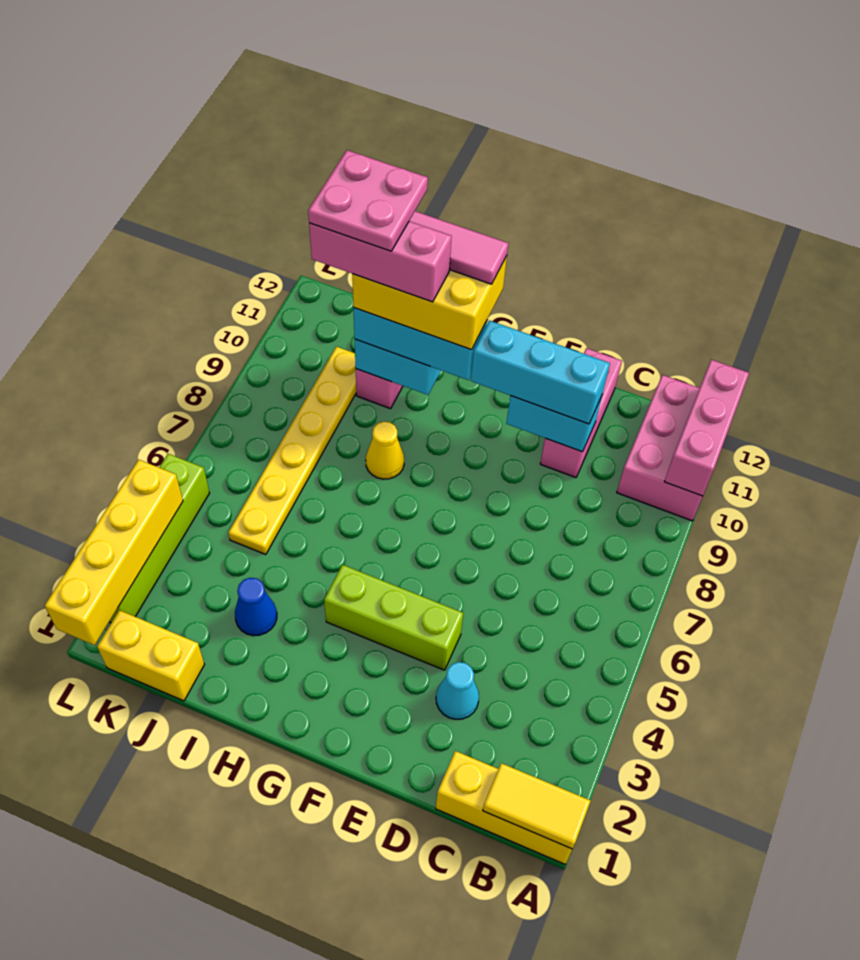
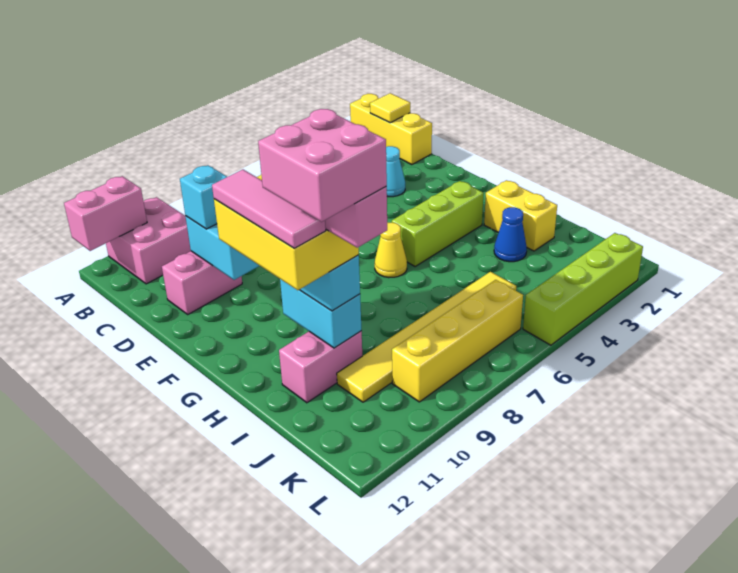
yellow tile A1:B1 level 2 -> yellow tile B1 level 2
pink brick A10:B12 level 1 -> pink brick A10:B11 level 1
pink brick A10:A12 level 2 -> pink brick A11:A12 level 2
pink brick D10:D12 level 1 -> pink brick D10:D11 level 1
cyan brick D10:F10 level 3 -> cyan brick D10 level 3
lime brick E4:G4 level 1 -> lime brick G3:G5 level 1
yellow cone H8 level 1 -> yellow cone G6 level 1
pink plate I10:J11 level 6 -> pink brick I10:J11 level 6
yellow brick J1:K1 level 1 -> yellow brick H2:I2 level 1
yellow plate J5:J10 level 1 -> yellow tile J5:J10 level 1
yellow brick L1:L4 level 2 -> yellow brick K6:K9 level 1

